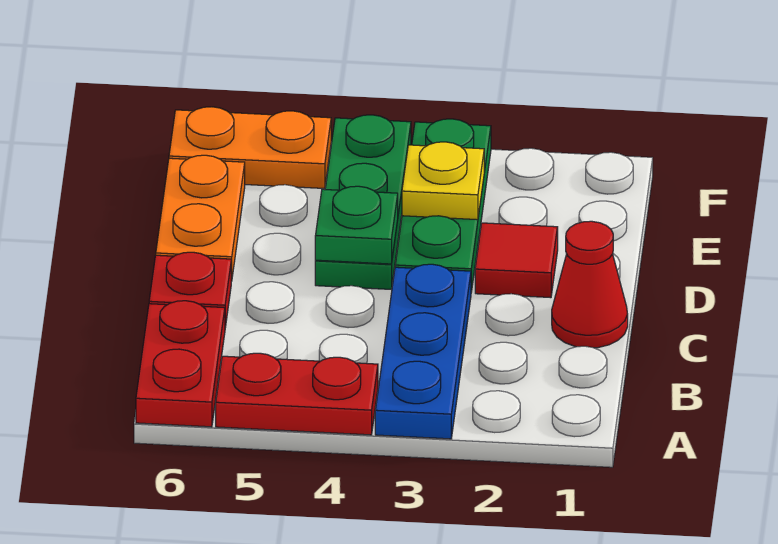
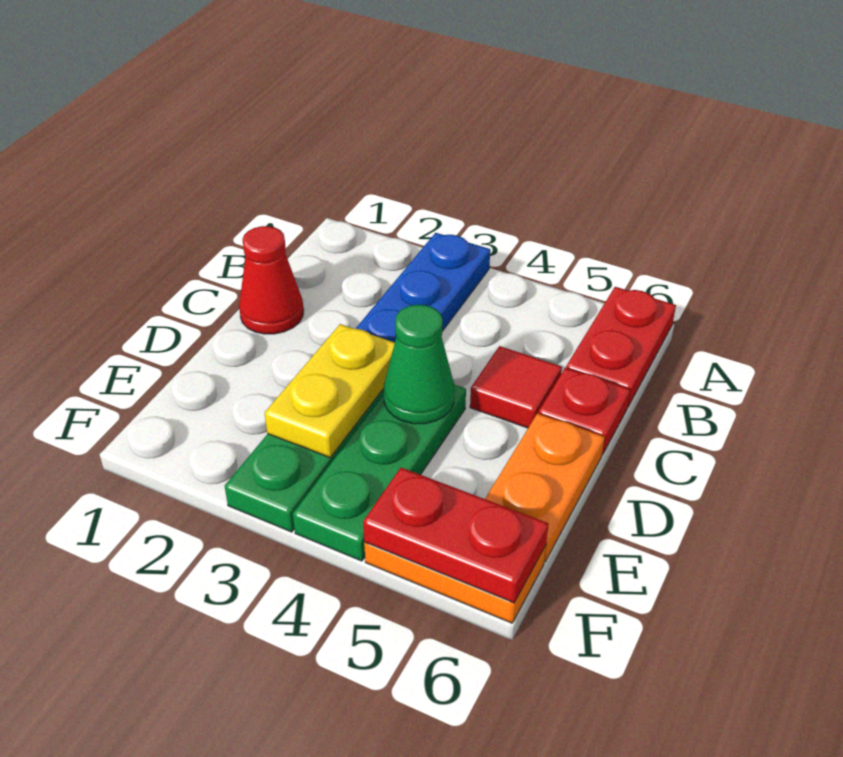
red plate A4:A5 level 1 -> red plate F5:F6 level 2
red tile D2 level 1 -> red tile C5 level 1
green plate D4 level 2 -> green cone D4 level 2
yellow plate E3 level 2 -> yellow plate D3:E3 level 2

